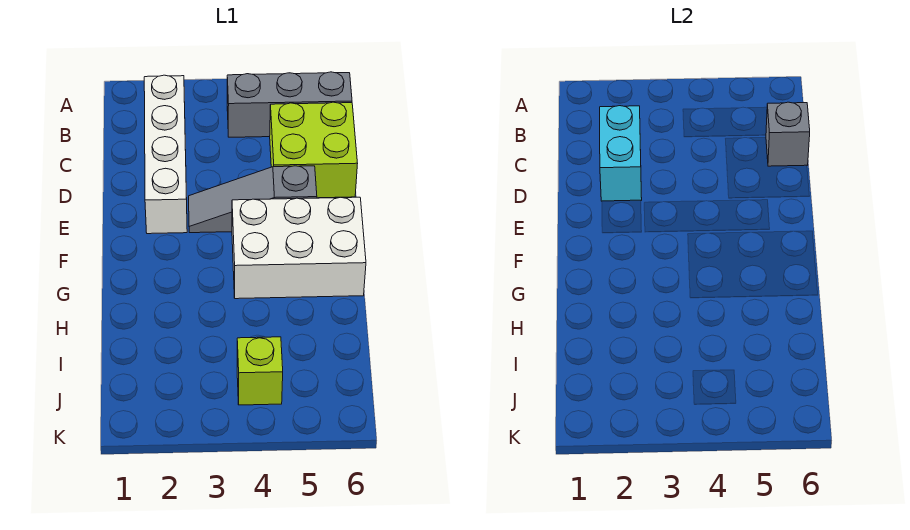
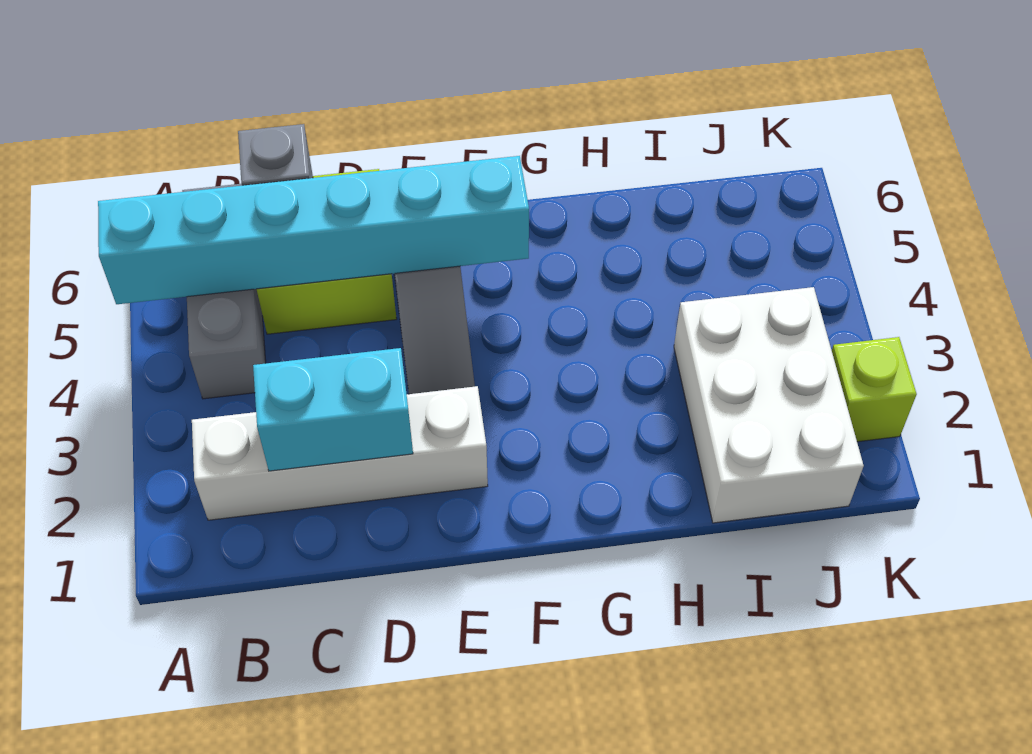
none -> cyan brick A5:F5 level 2
white brick F4:G6 level 1 -> white brick I1:J3 level 1
lime brick J4 level 1 -> lime brick K2 level 1

